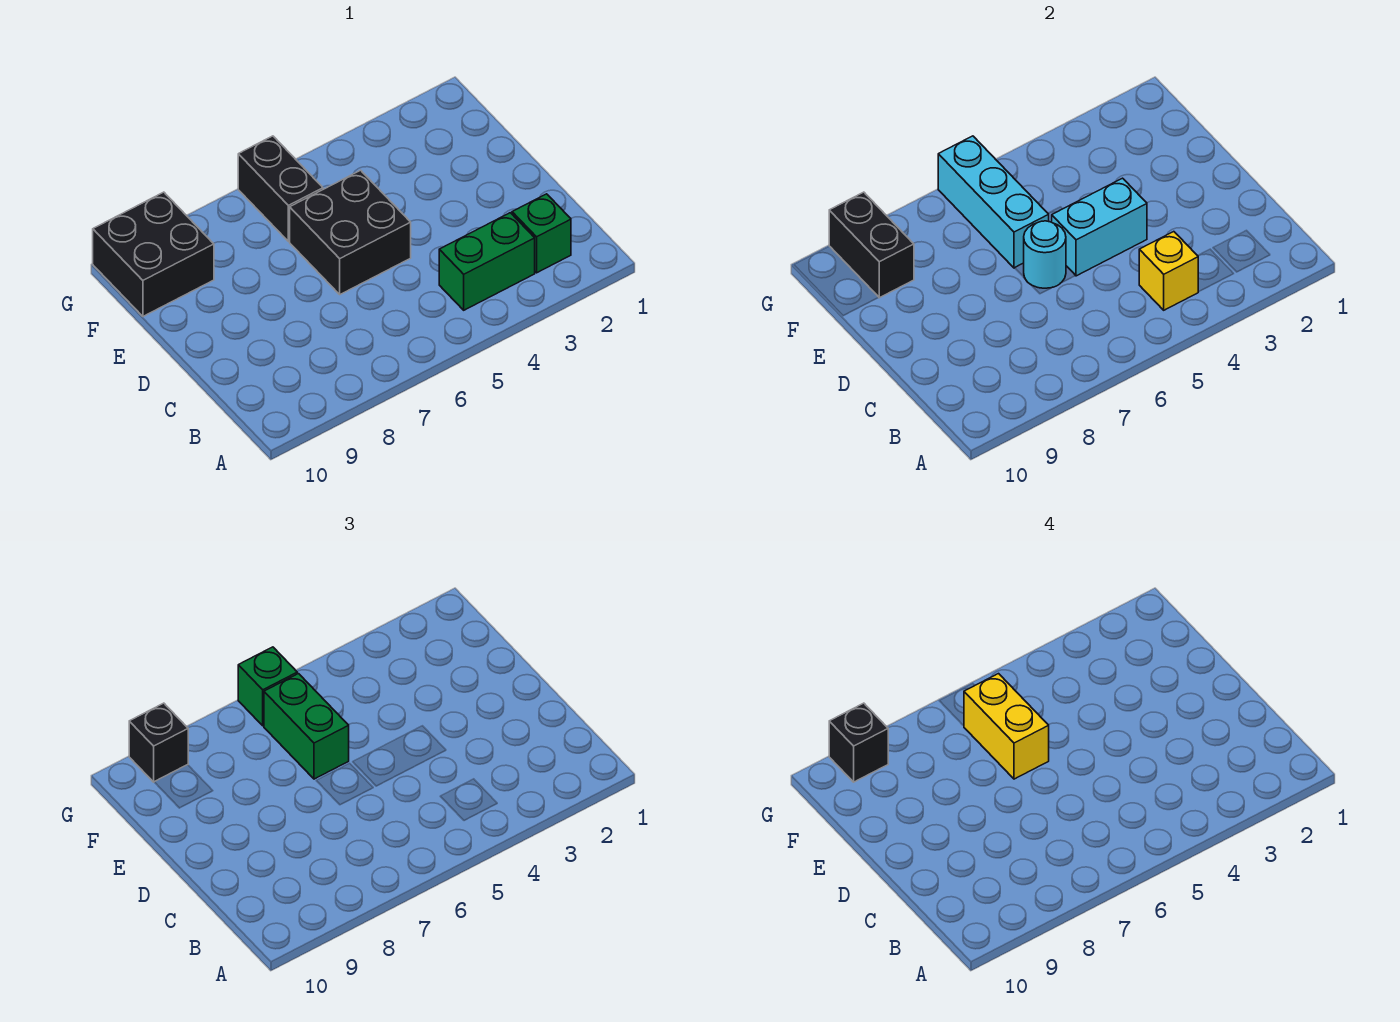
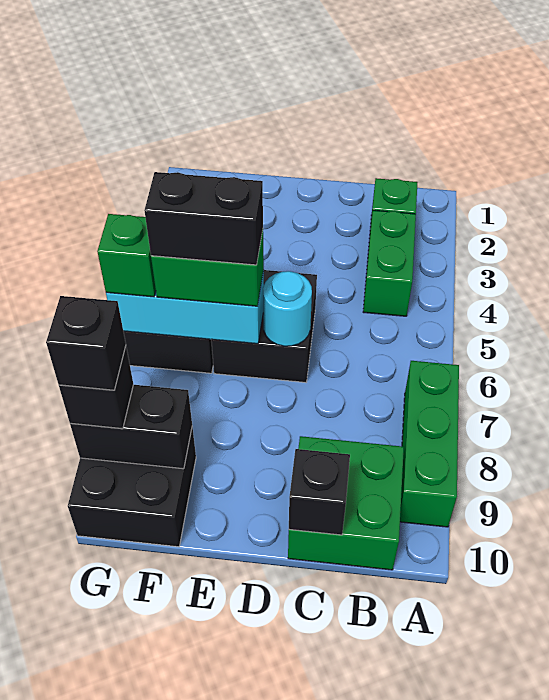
none -> green brick A7:A9 level 1
yellow brick B4 level 2 -> none
none -> green brick B9:C10 level 1
none -> black brick C10 level 2
cyan brick D4:D5 level 2 -> none
yellow brick E6:F6 level 4 -> black brick E6:F6 level 4

